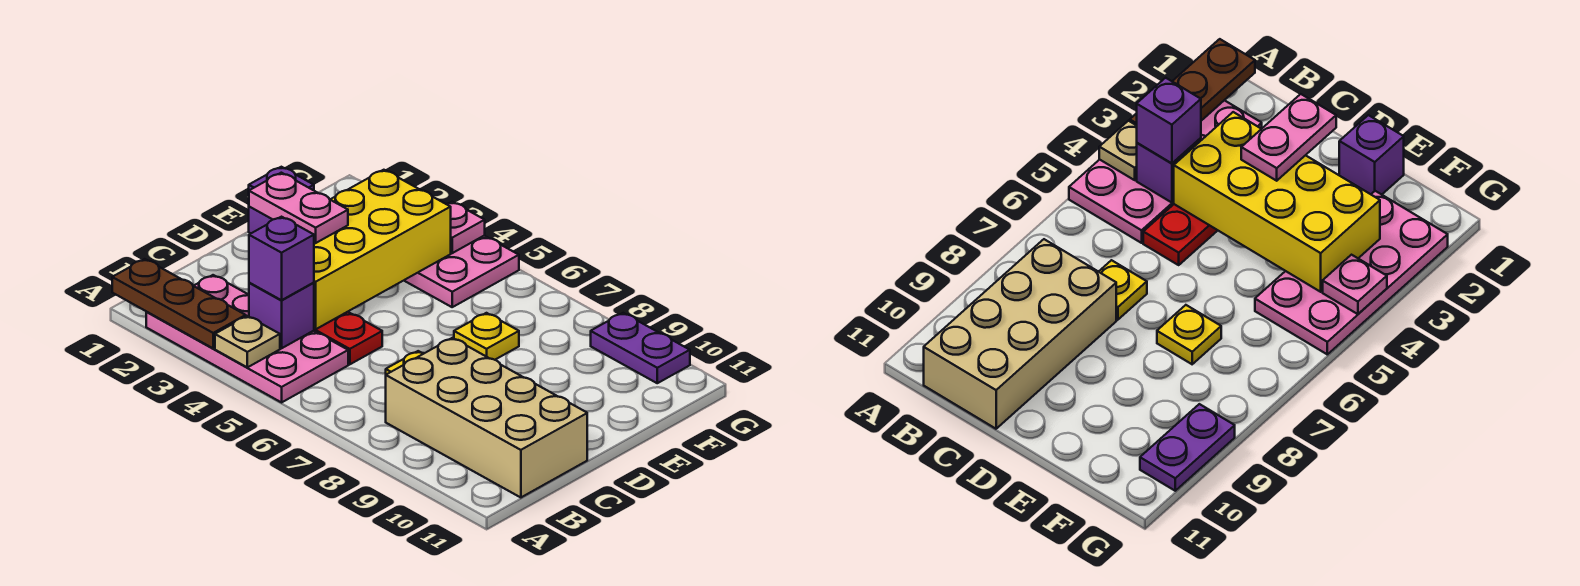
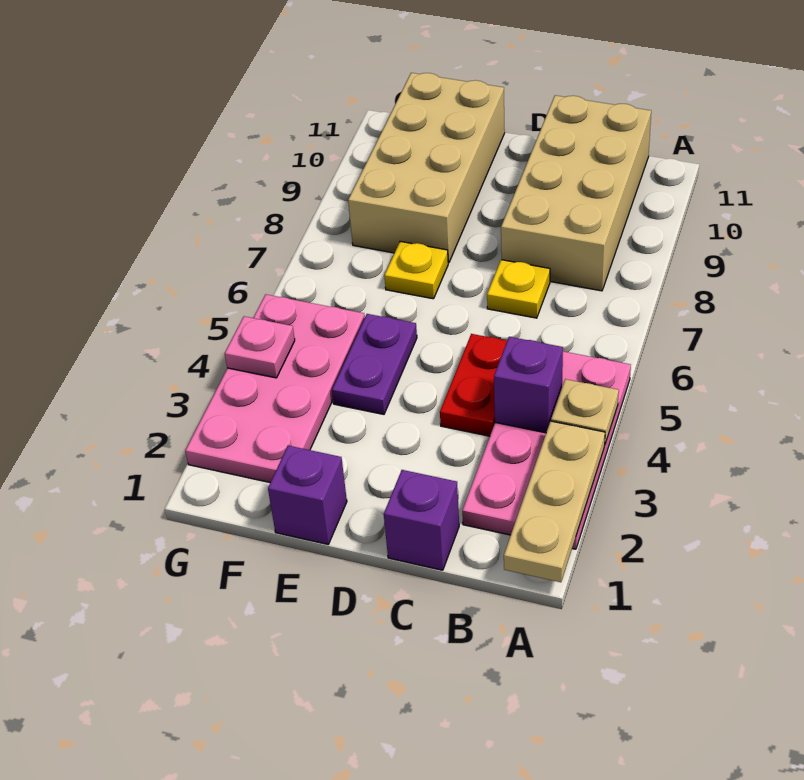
brown plate A1:A3 level 2 -> tan plate A1:A3 level 2
purple brick B4 level 3 -> purple brick C1 level 1
yellow brick C3:F4 level 2 -> none
pink plate D2:D3 level 3 -> none
none -> tan brick E8:F11 level 1
purple plate G9:G10 level 1 -> purple plate E4:E5 level 1

